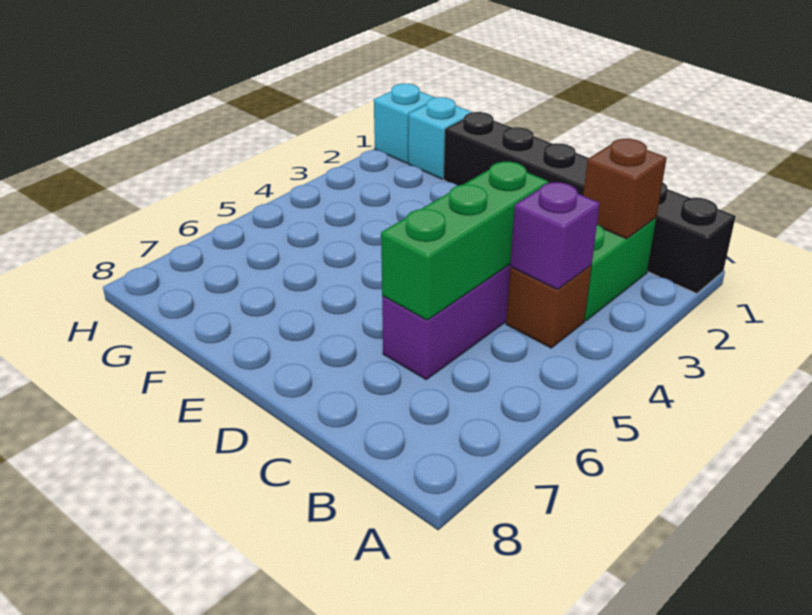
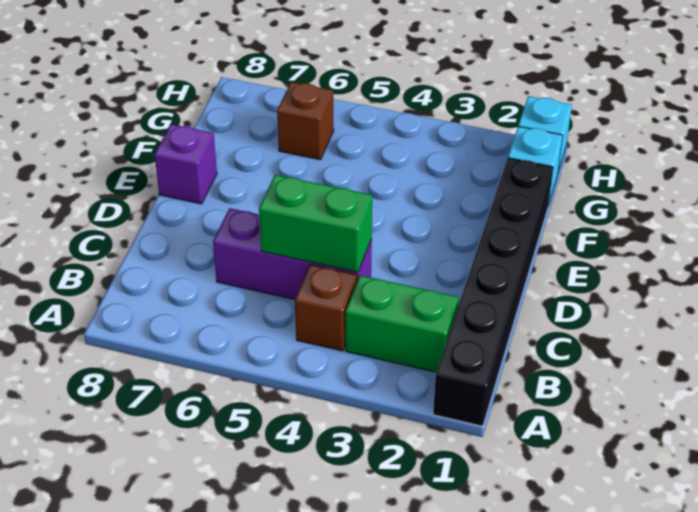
brown brick B2 level 2 -> brown brick G6 level 1
purple brick B4 level 2 -> purple brick E8 level 1
green brick C4:C6 level 2 -> green brick C4:C5 level 2

